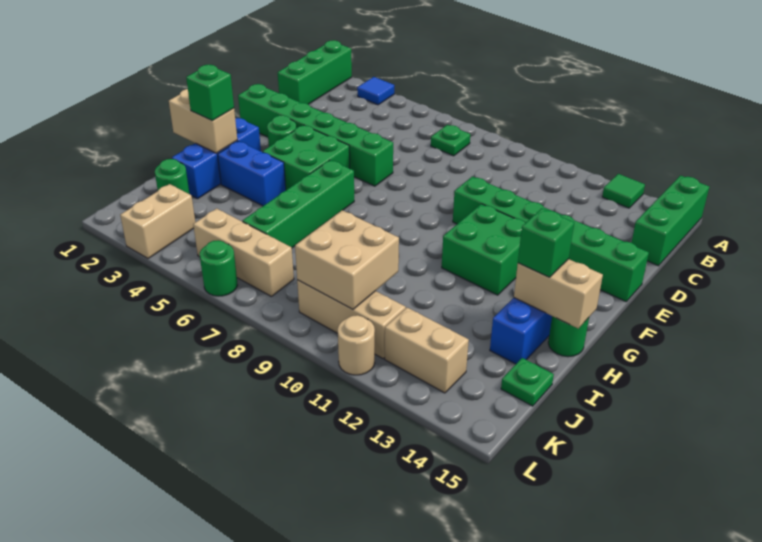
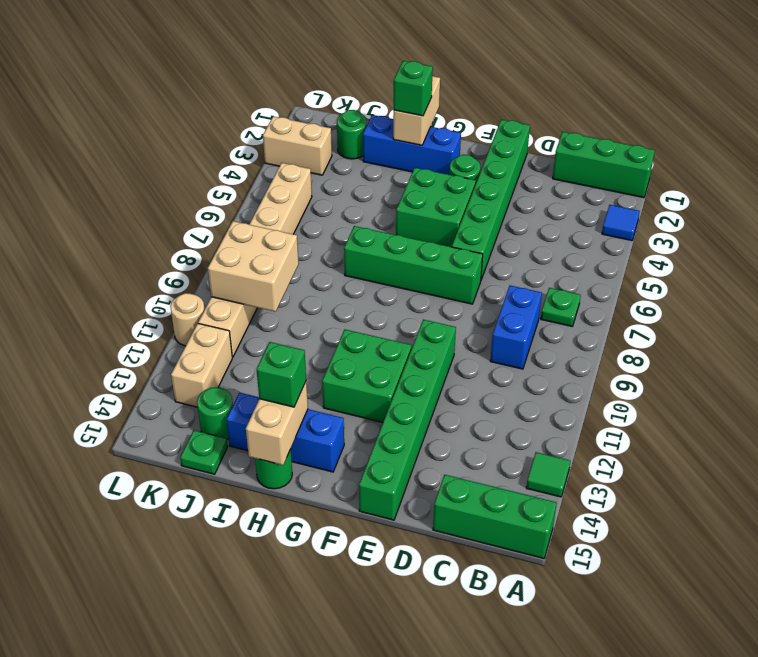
green brick G6:J6 level 1 -> green brick E7:H7 level 1
blue brick H3:H4 level 1 -> blue brick C8:C9 level 1
green round brick L6 level 1 -> green round brick J14 level 1

